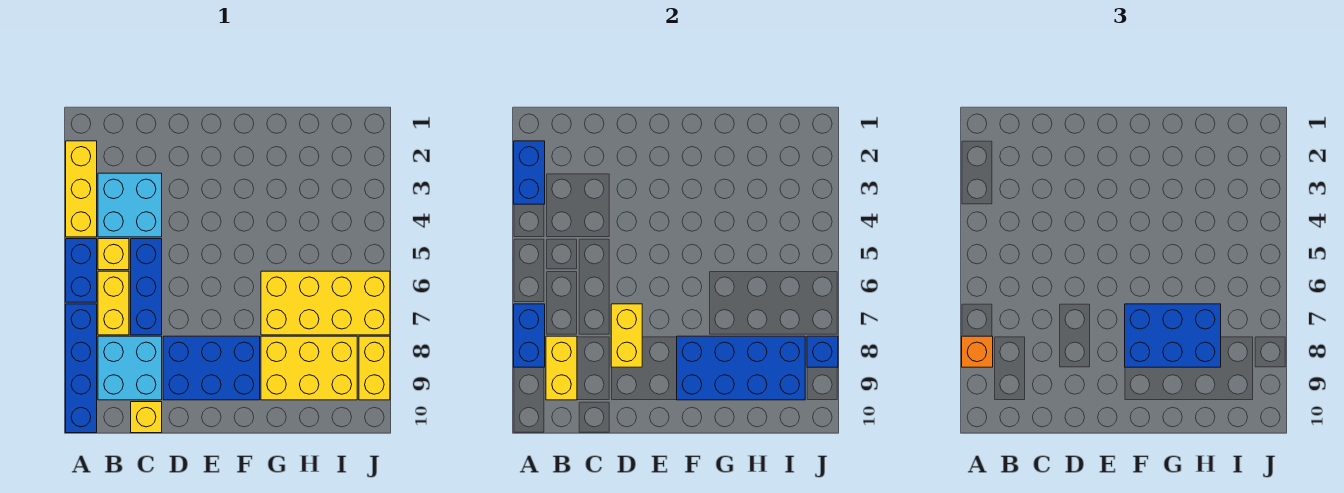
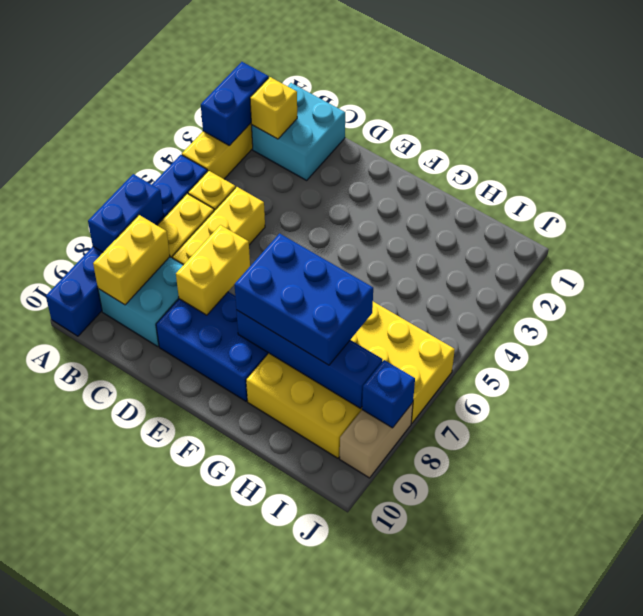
orange brick A8 level 3 -> none
cyan brick B3:C4 level 1 -> cyan brick B1:C2 level 1
blue brick C5:C7 level 1 -> yellow brick C5:C7 level 1
yellow brick C10 level 1 -> yellow brick B2 level 2
blue brick F8:I9 level 2 -> blue brick F8:I8 level 2
yellow brick J8:J9 level 1 -> tan brick J8:J9 level 1

